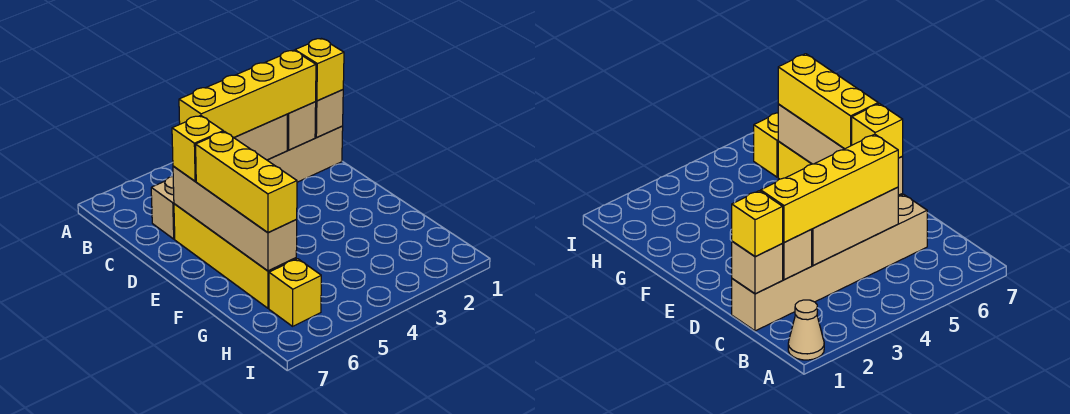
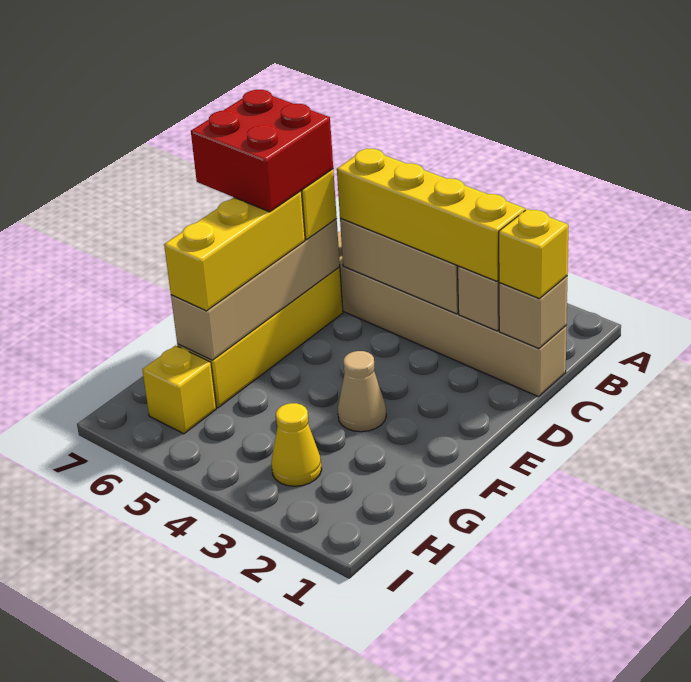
tan cone A1 level 1 -> tan cone F3 level 1
none -> red brick D6:E7 level 4
none -> yellow cone H3 level 1

